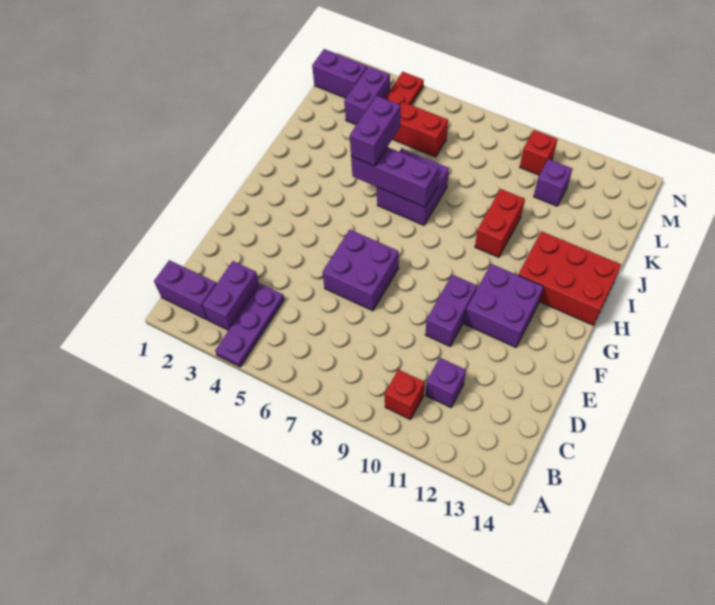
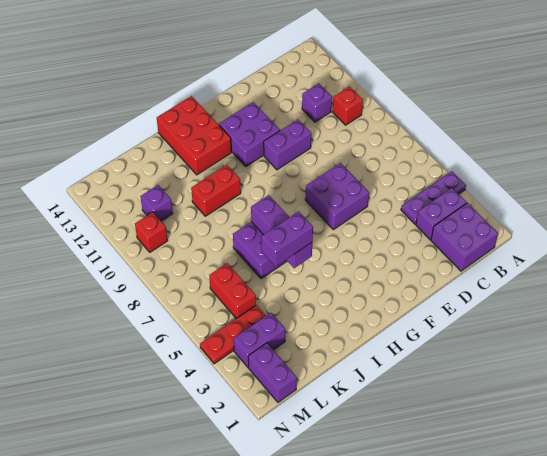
purple brick B1:B2 level 1 -> purple brick B1:C2 level 1

